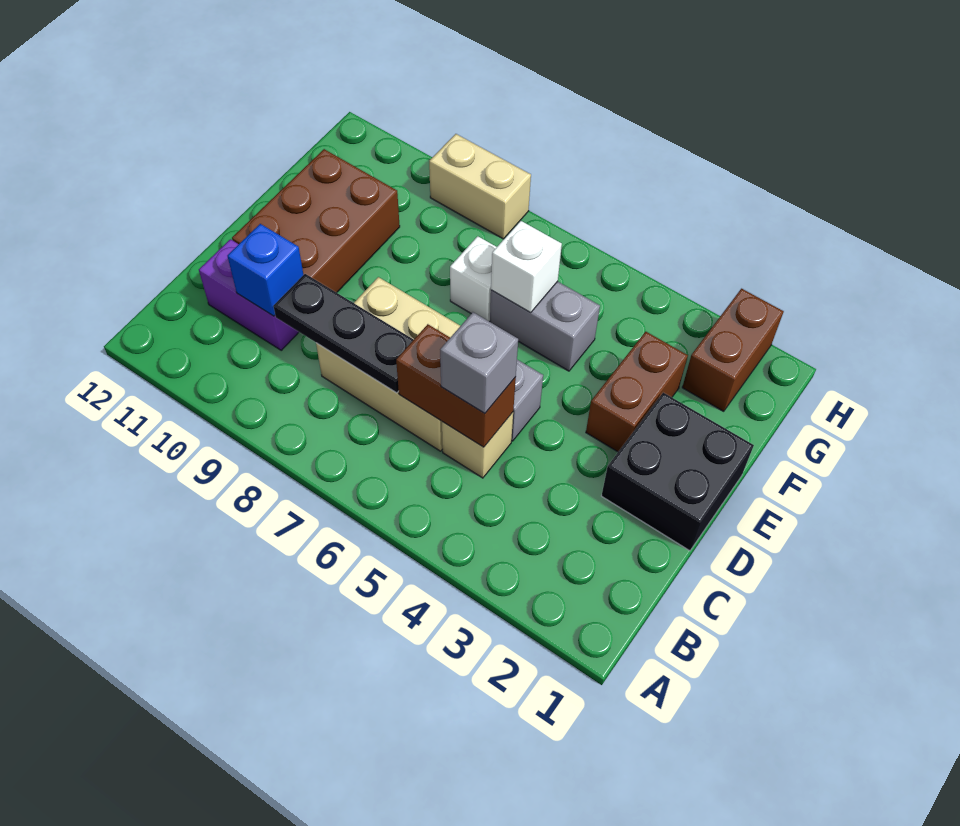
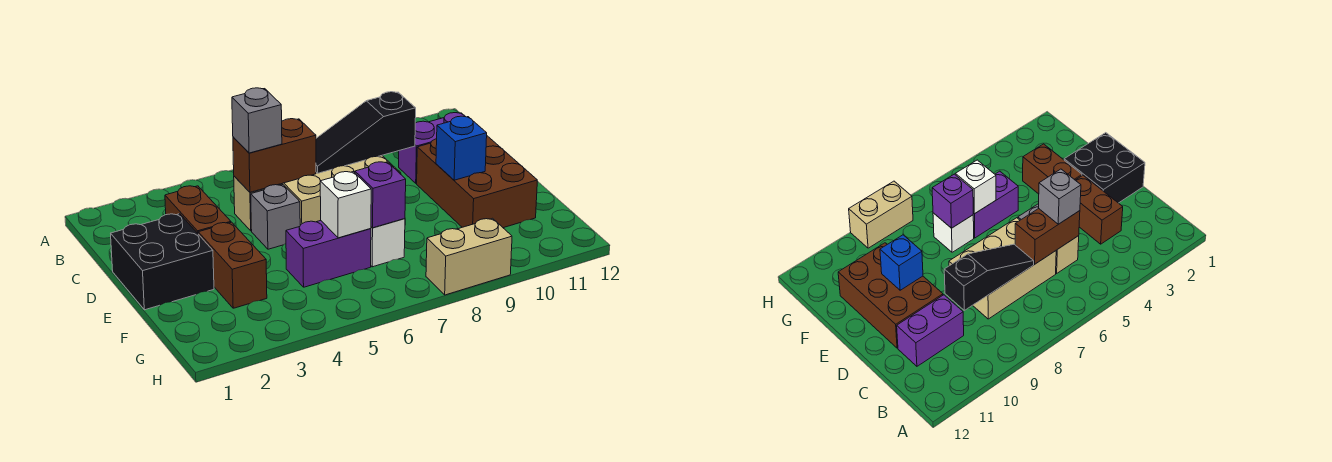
black plate C7:C9 level 2 -> black slope C7:C9 level 2 top 9
blue brick C10 level 2 -> blue brick E10 level 2
grey brick F5:F6 level 1 -> purple brick F5:F6 level 1
none -> purple brick F7 level 2
brown brick G2:H2 level 1 -> brown brick C3:D3 level 1

